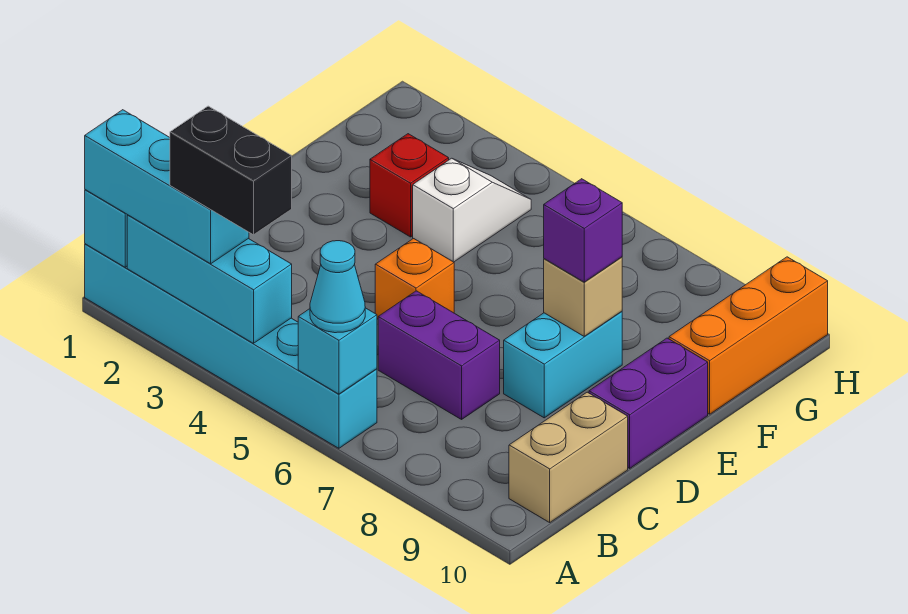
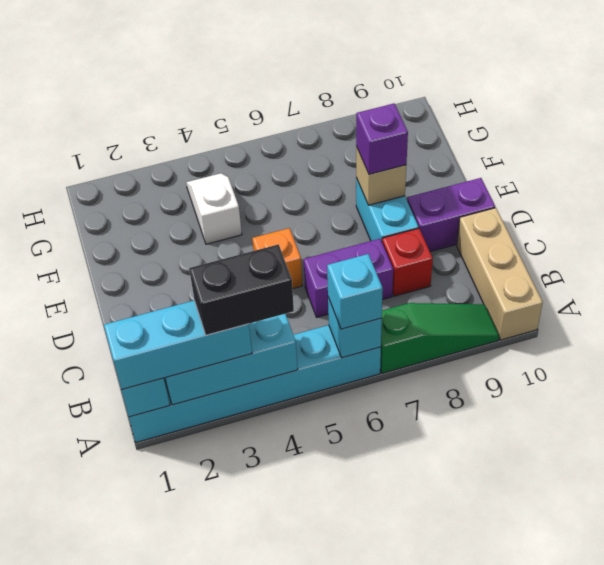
cyan cone A6 level 3 -> cyan brick A6 level 3
none -> green slope A7:A9 level 1 top 7
tan brick B10:C10 level 1 -> tan brick A10:C10 level 1
purple brick D10:E10 level 1 -> purple brick D9:D10 level 1
red brick F3 level 1 -> red brick C8 level 1
orange brick F10:H10 level 1 -> none

